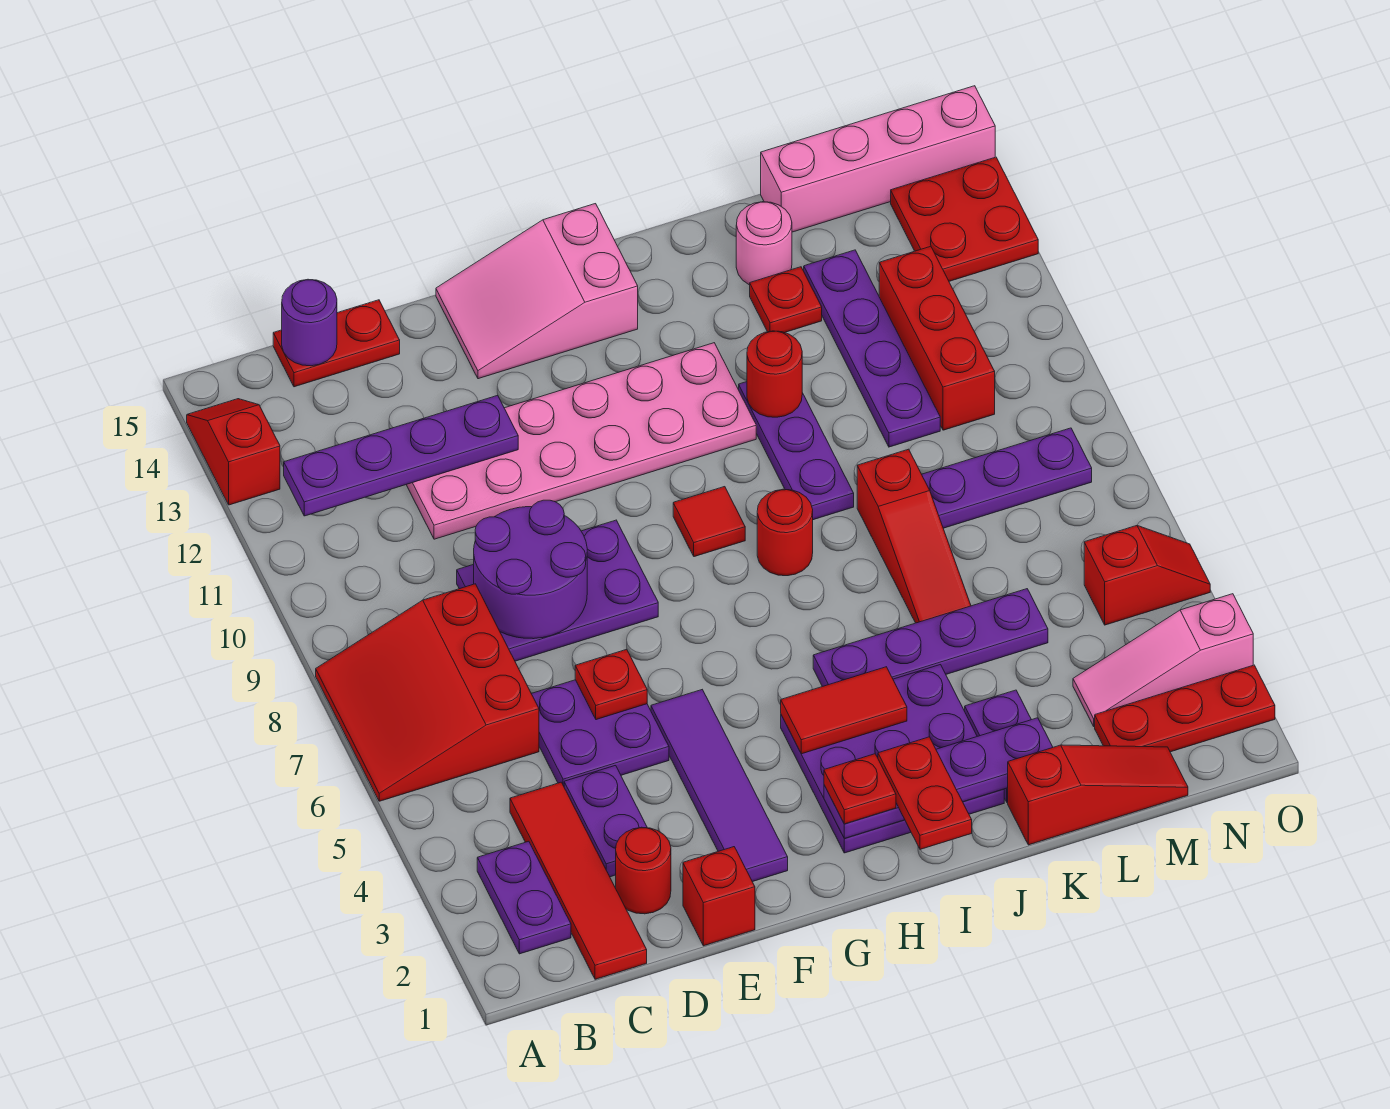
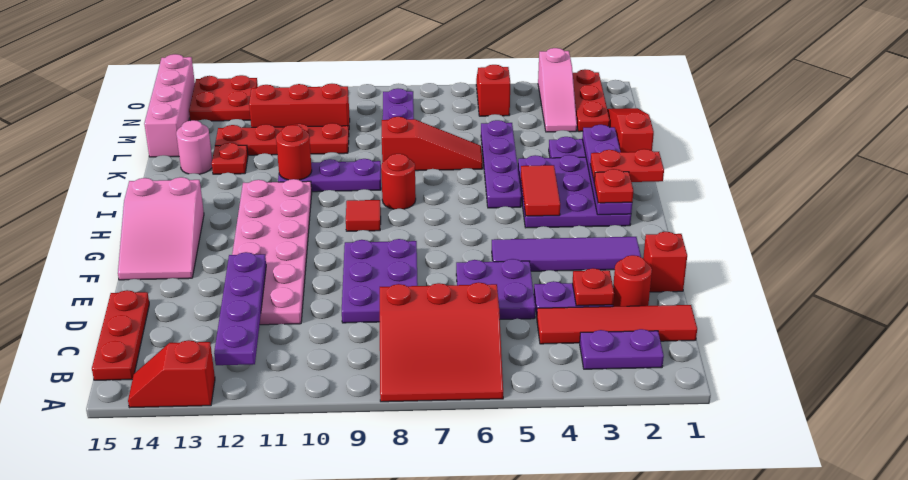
red plate C15:D15 level 1 -> red plate B15:D15 level 1
purple round brick C15 level 2 -> none
purple round brick D8:E9 level 2 -> none
red plate E6 level 2 -> red plate D3 level 2
purple plate L10:L13 level 1 -> red plate L10:L13 level 1

